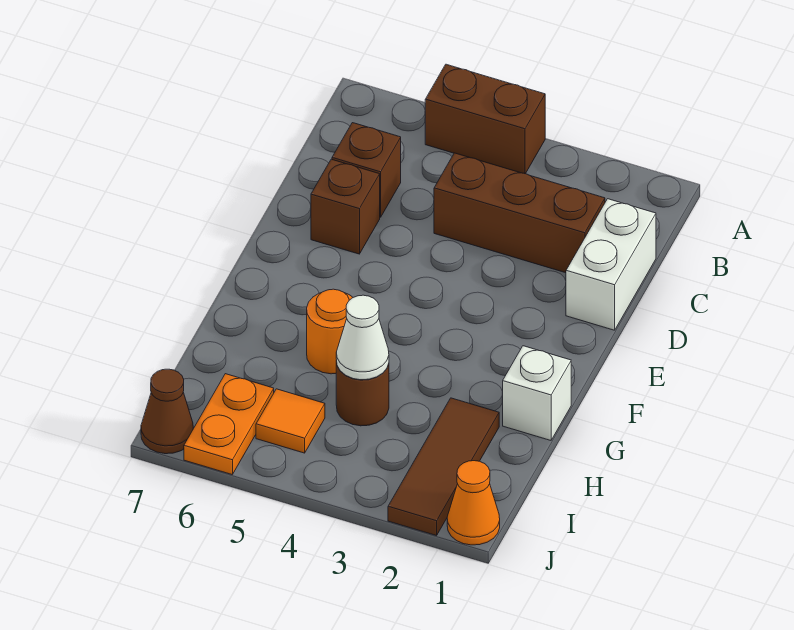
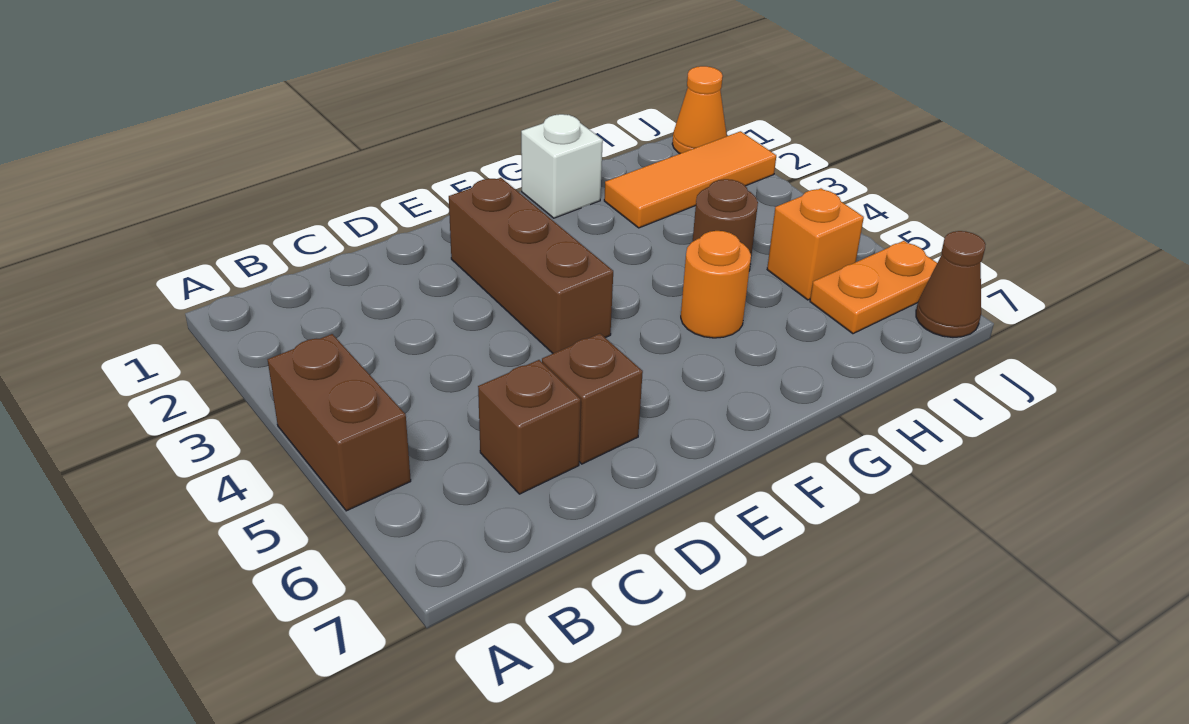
white brick C1:D1 level 1 -> none
brown brick C2:C4 level 1 -> brown brick E2:E4 level 1
brown tile H2:J2 level 1 -> orange tile H2:J2 level 1
white cone H4 level 2 -> none
orange tile I5 level 1 -> orange brick I5 level 1

